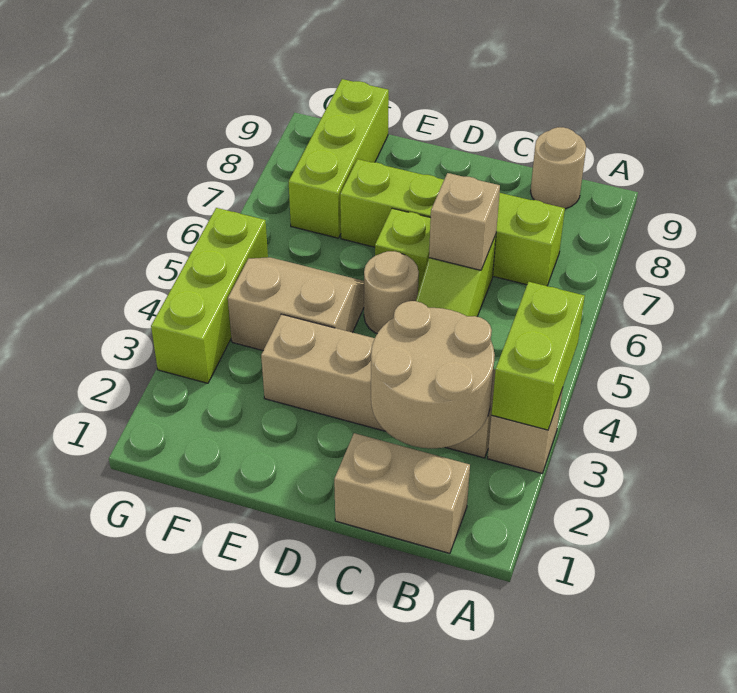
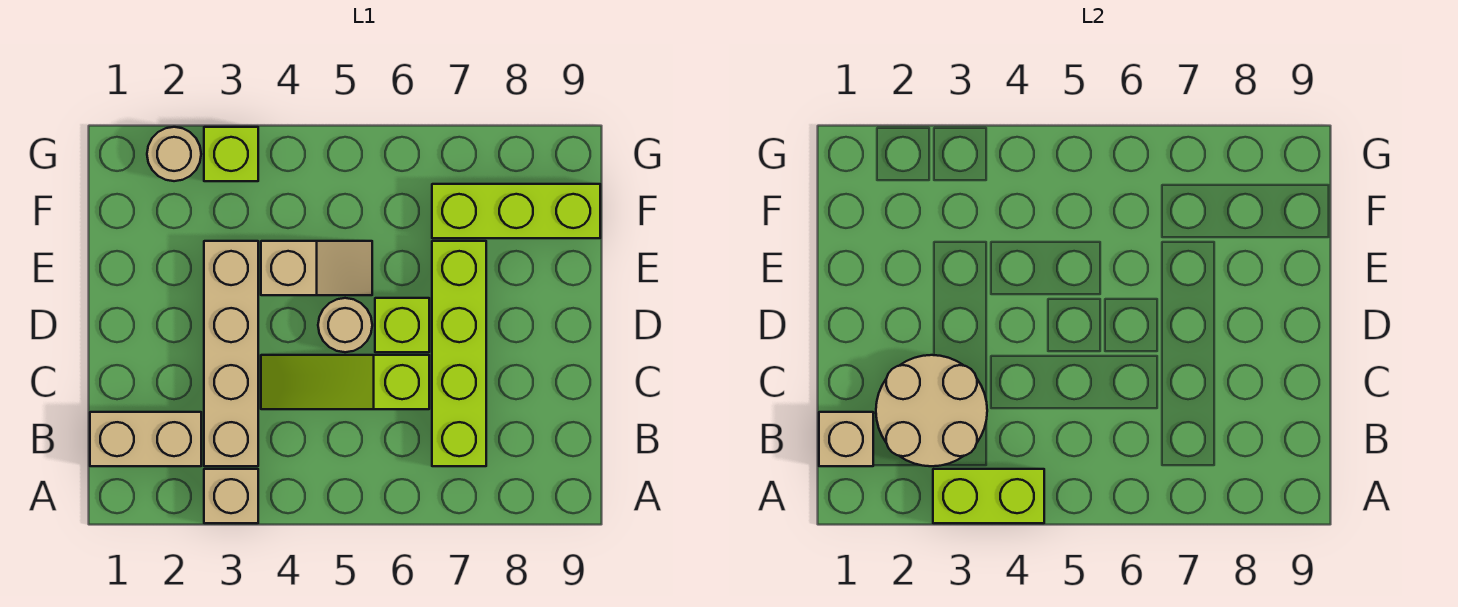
tan brick B1:C1 level 1 -> tan brick B1:B2 level 1
tan round brick B9 level 1 -> tan round brick G2 level 1
tan brick C6 level 2 -> tan brick B1 level 2
tan slope E4:F5 level 1 top 4 -> tan slope E4:E5 level 1 top 4
lime brick G3:G5 level 1 -> lime brick G3 level 1

